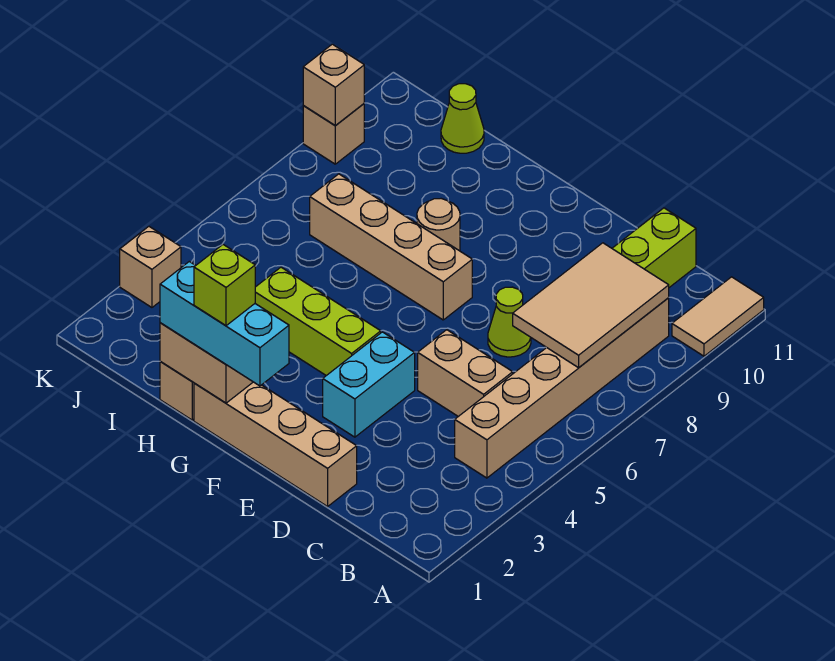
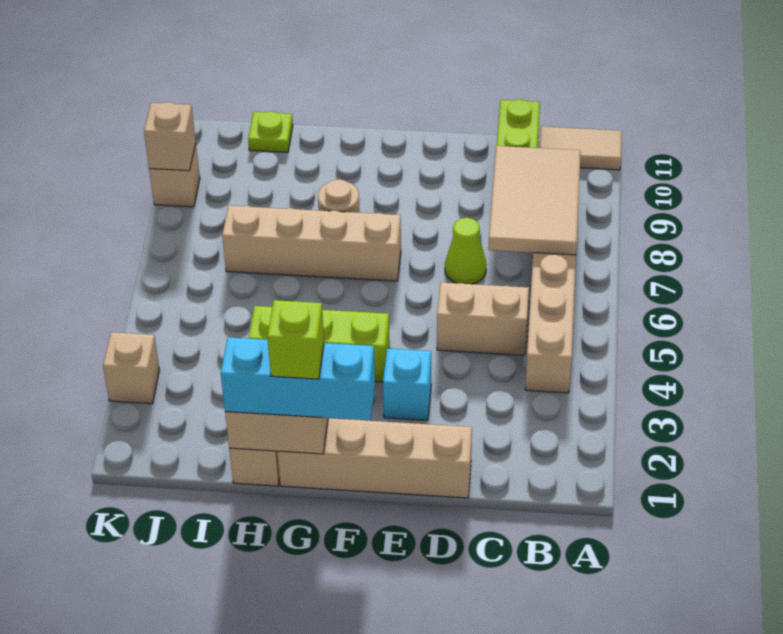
tan tile A10:A11 level 1 -> tan tile A11:B11 level 1
cyan brick E3:E4 level 1 -> cyan brick E3 level 1
lime cone I11 level 1 -> lime plate I11 level 1

